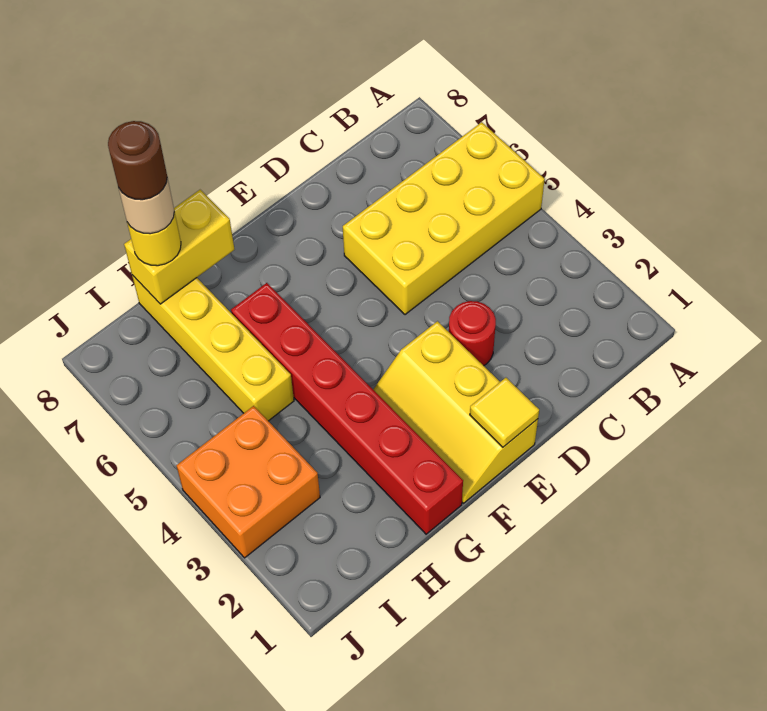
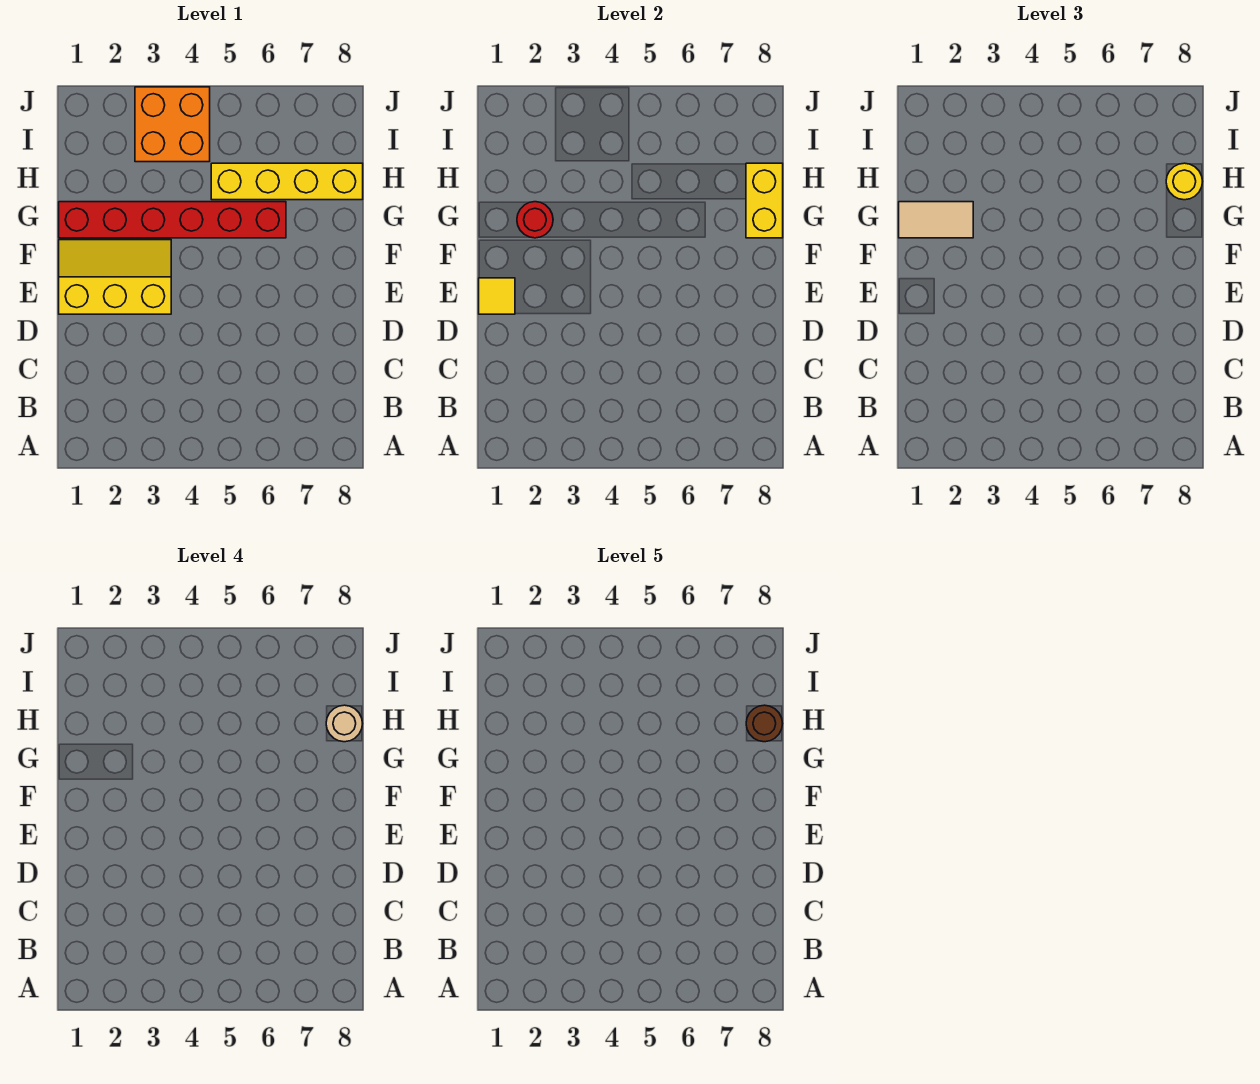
yellow brick A5:D6 level 1 -> none
red round brick D3 level 1 -> red round brick G2 level 2
none -> tan tile G1:G2 level 3

